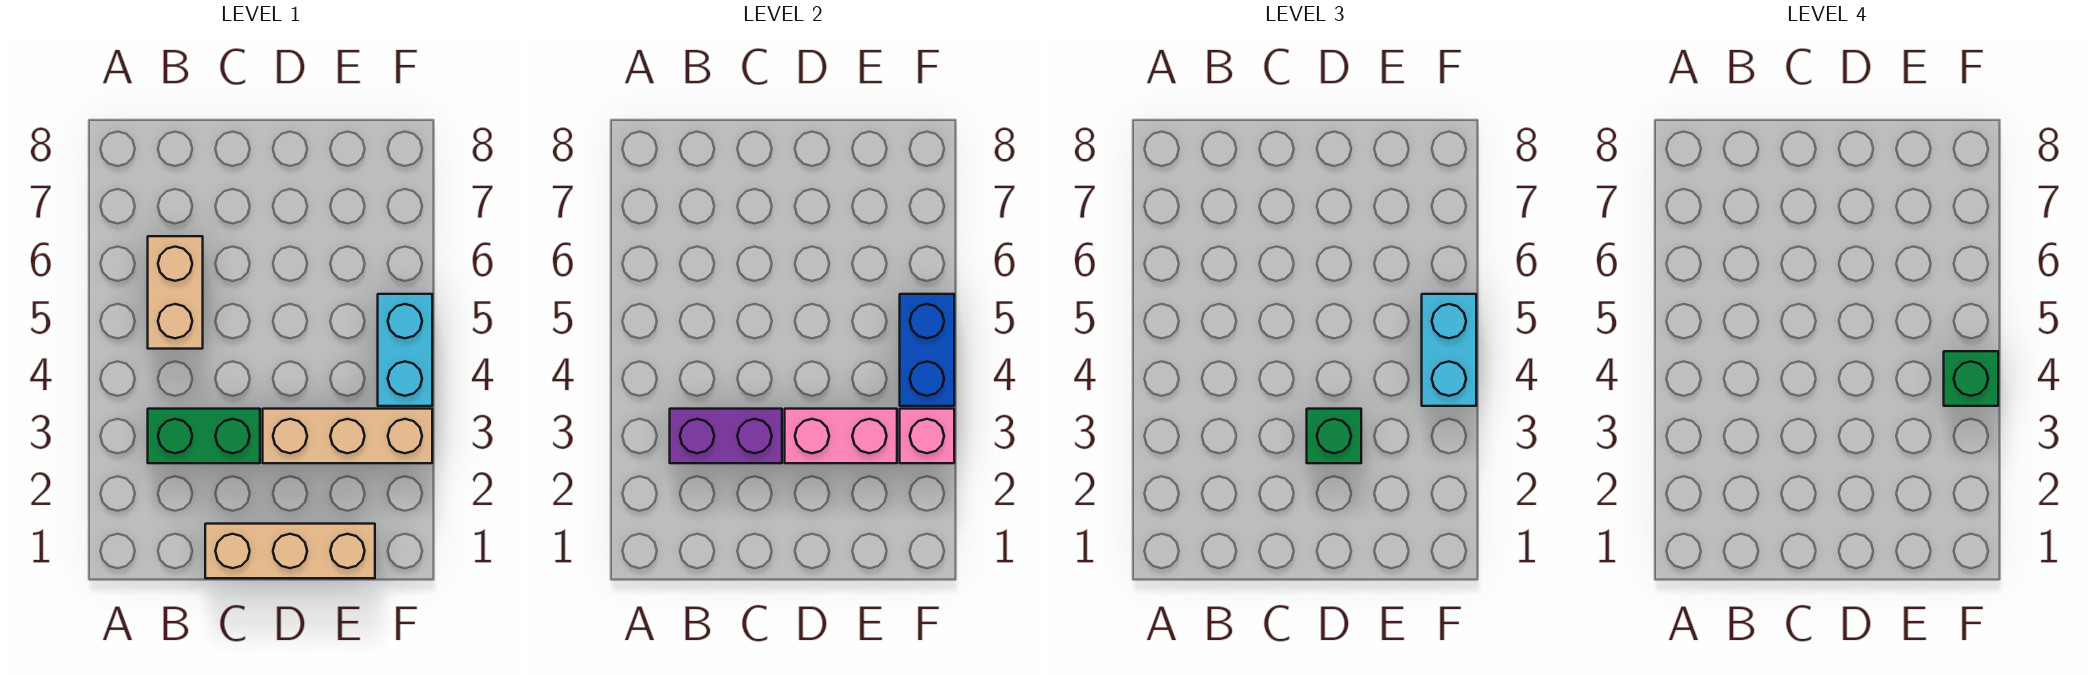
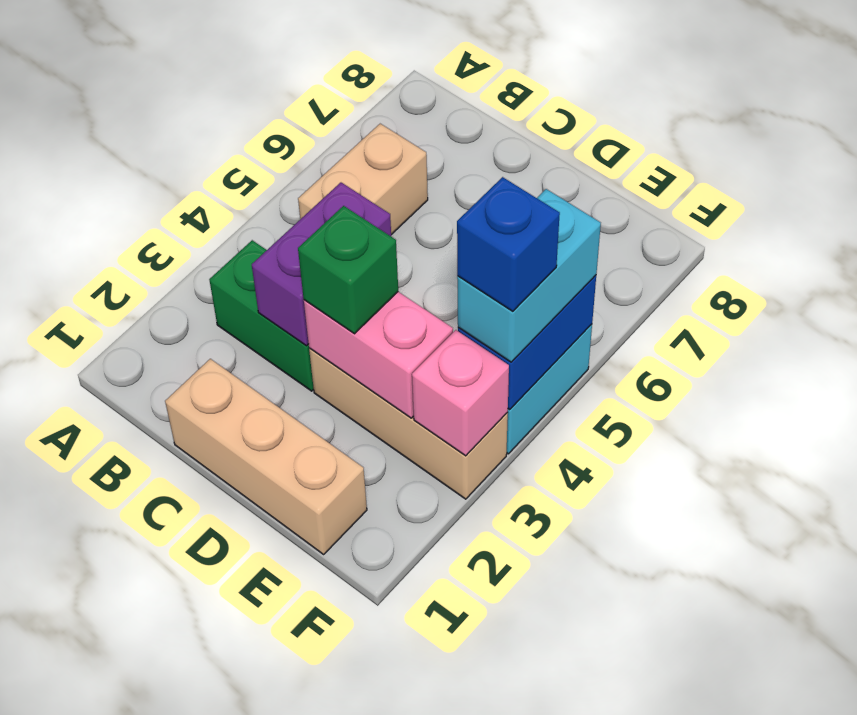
purple brick B3:C3 level 2 -> purple brick C3:C4 level 2
green brick F4 level 4 -> blue brick F4 level 4

